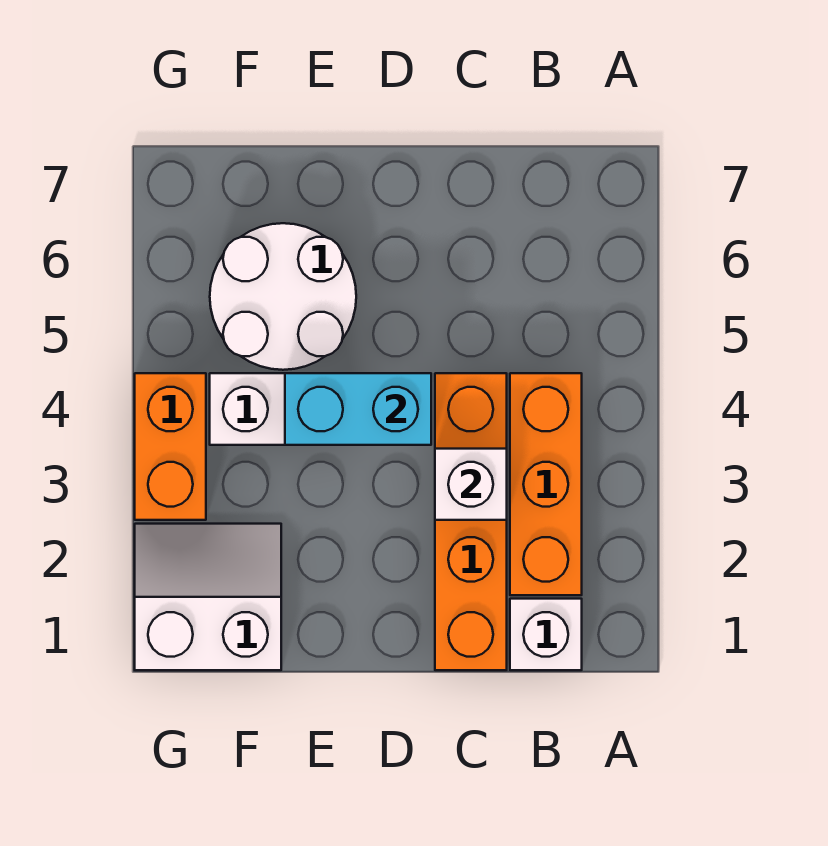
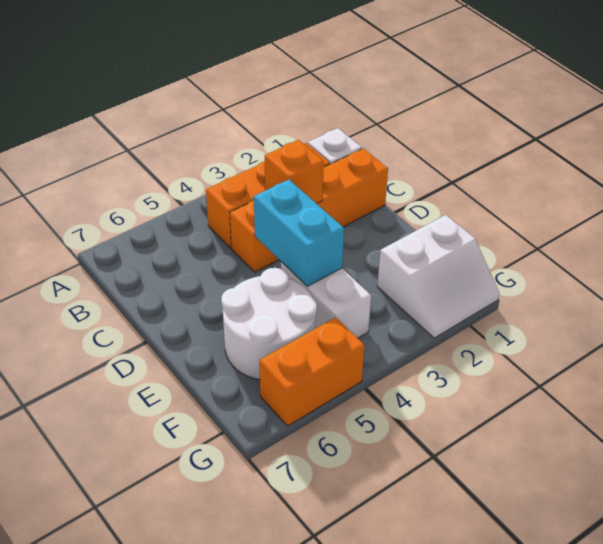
white brick C3 level 2 -> orange brick C3 level 2
white slope F1:G2 level 1 top 1 -> white slope F1:G2 level 1 top F
orange brick G3:G4 level 1 -> orange brick G5:G6 level 1

